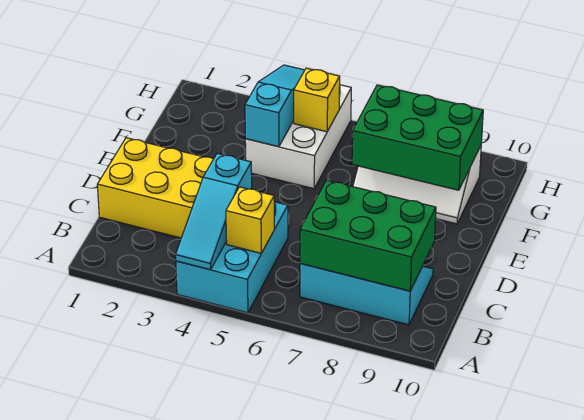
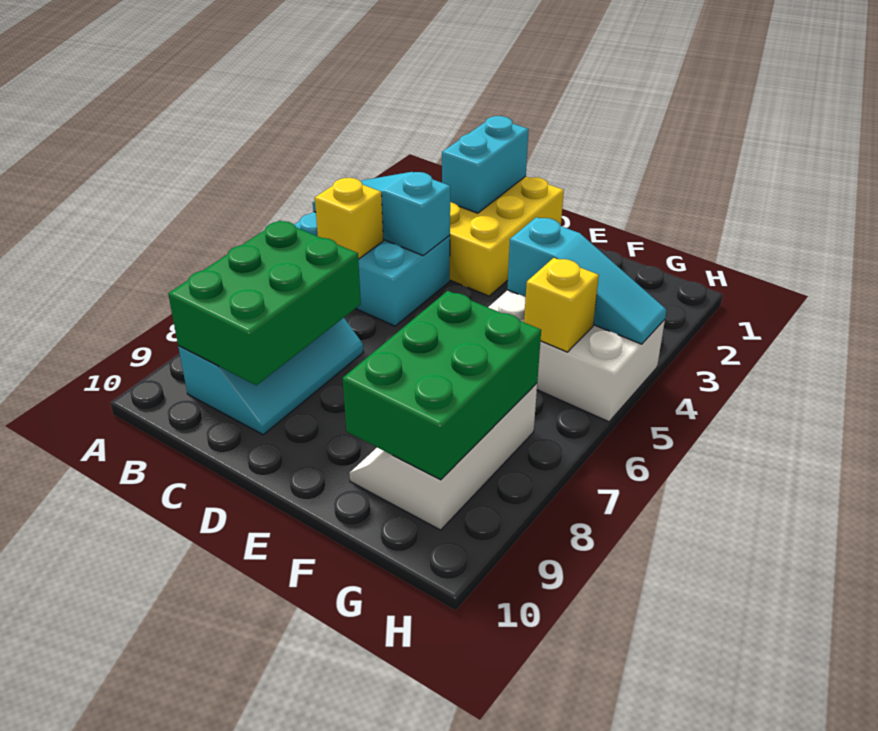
none -> cyan brick C1:C2 level 2

